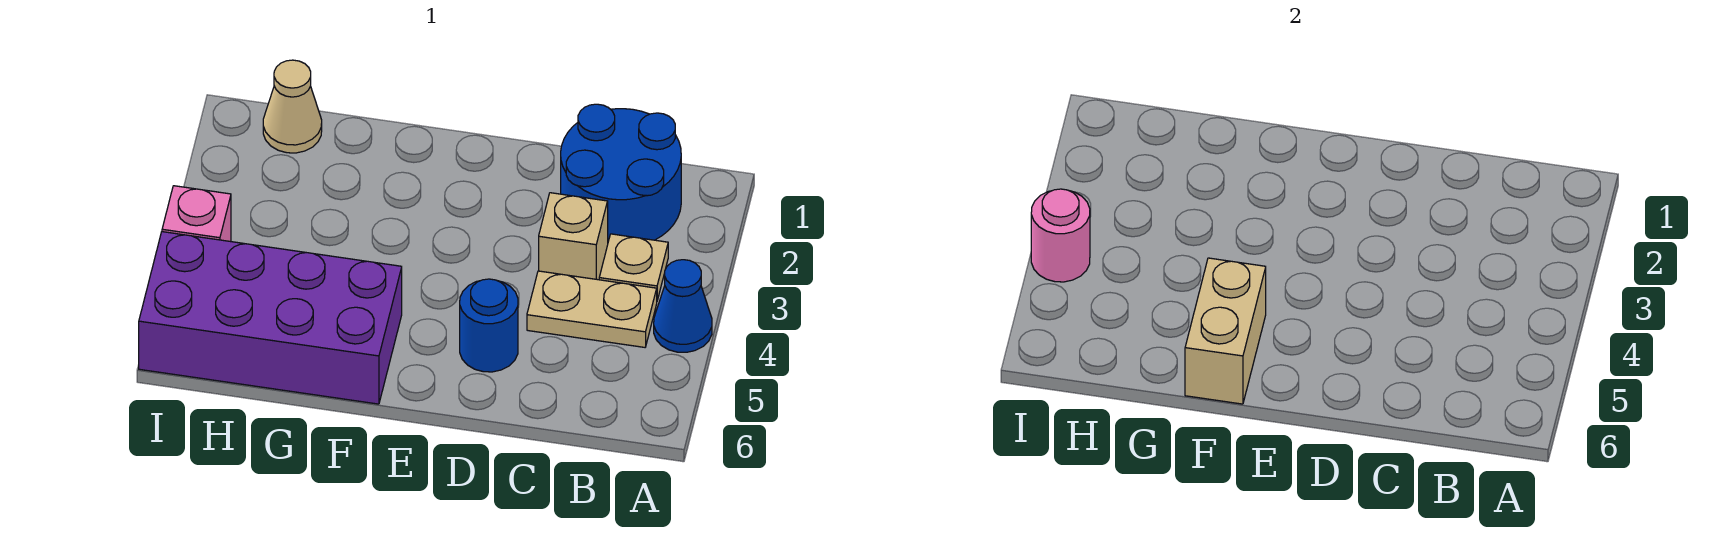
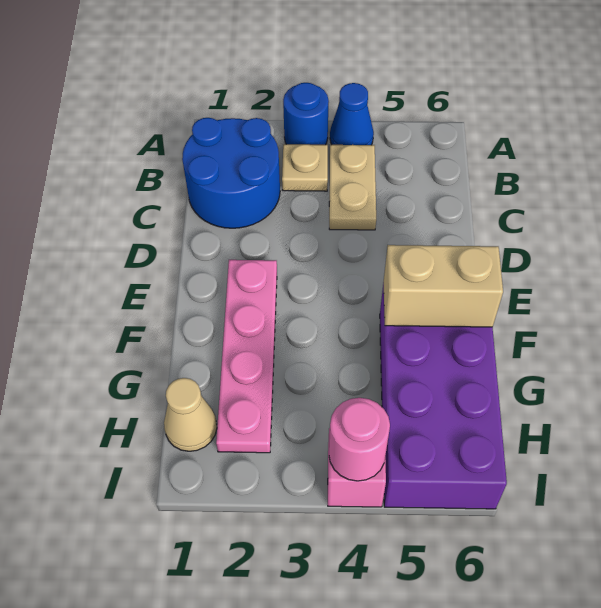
tan brick C3 level 1 -> none
blue round brick D5 level 1 -> blue round brick A3 level 1
none -> pink plate E2:H2 level 1

